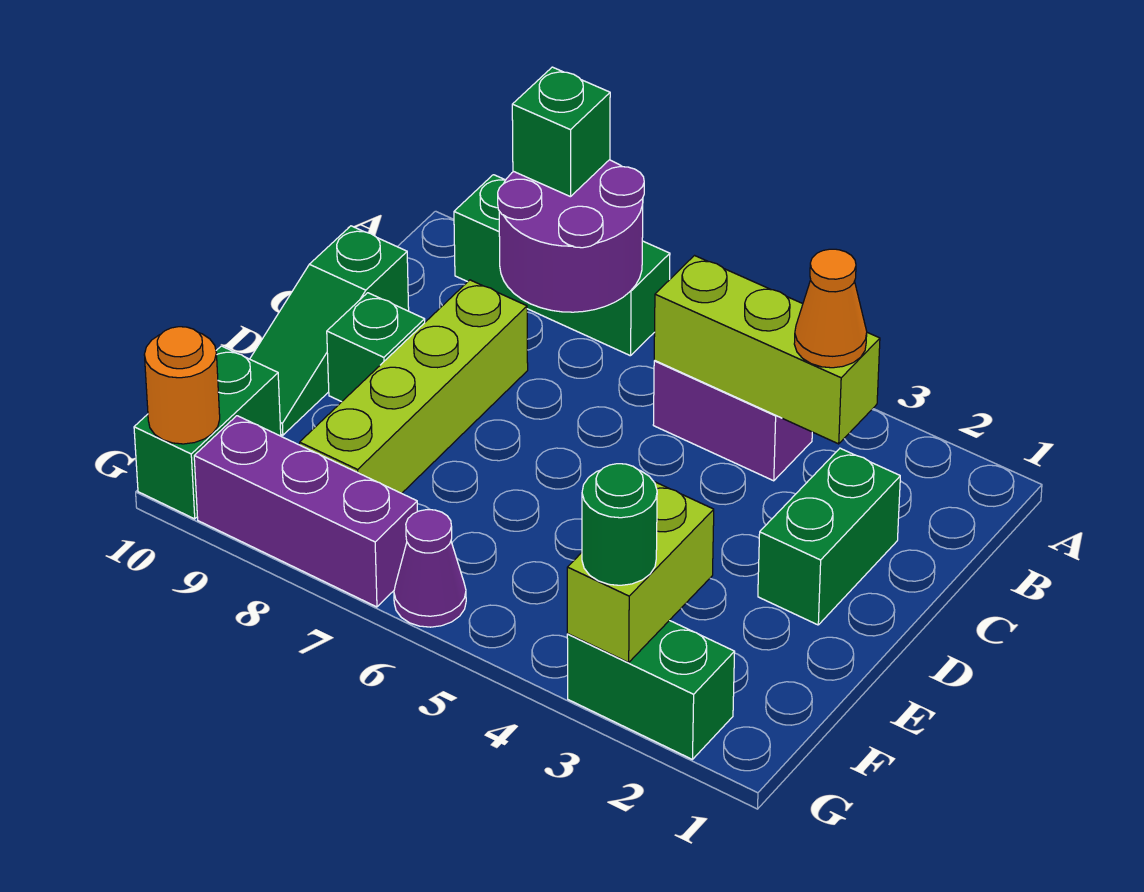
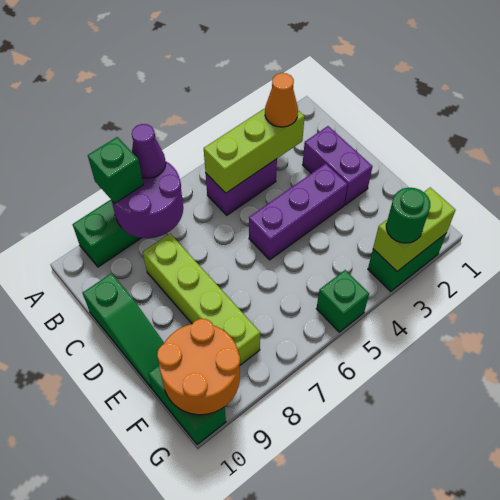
green brick C2:D2 level 1 -> purple brick C2:D2 level 1
green brick D9 level 1 -> green brick G5 level 1
lime brick F3:G3 level 2 -> lime brick G2:G3 level 2
purple cone G6 level 1 -> purple cone A7 level 3
purple brick G7:G9 level 1 -> purple brick D3:D5 level 1
orange round brick G10 level 2 -> orange round brick F9:G10 level 2

